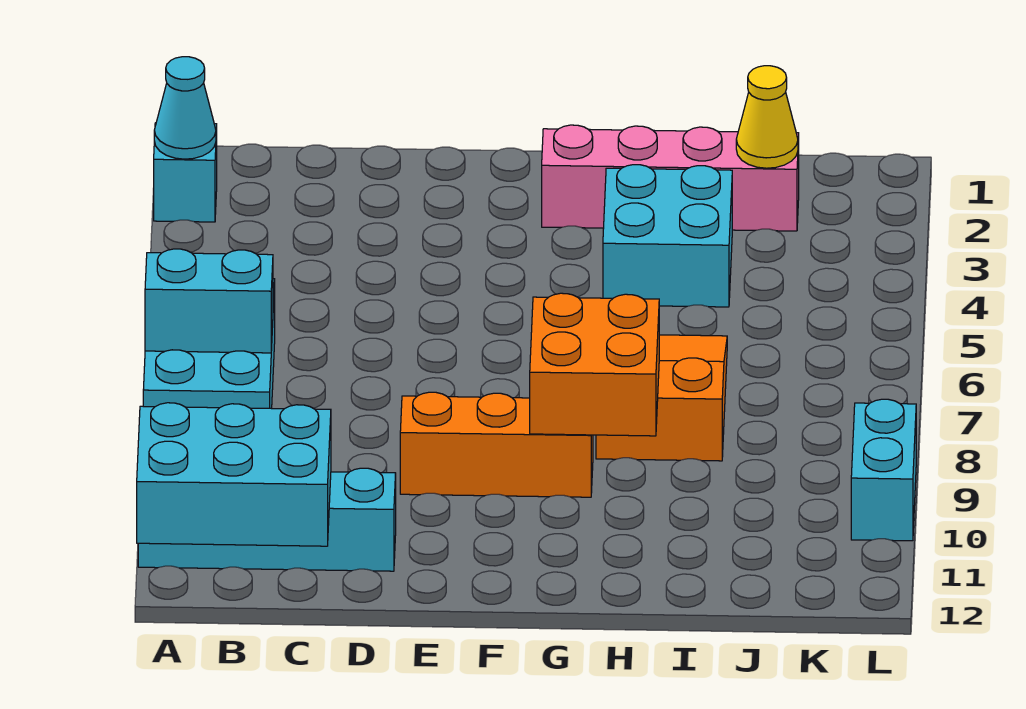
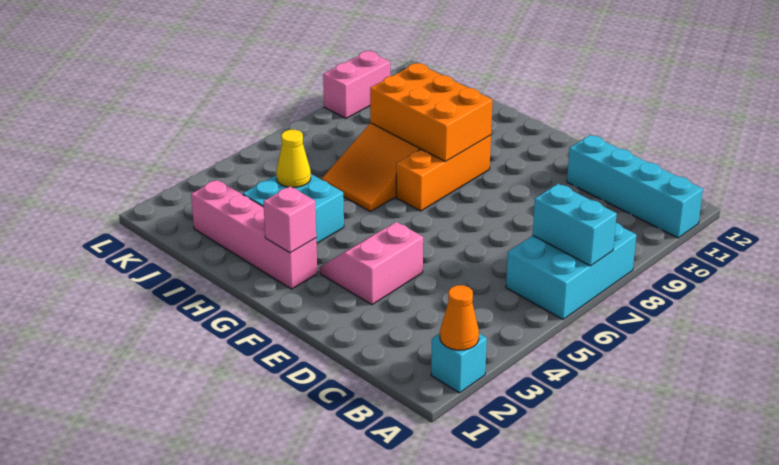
cyan cone A2 level 2 -> orange cone A2 level 2
cyan brick A11:C12 level 2 -> none
none -> pink slope E3:F4 level 1 top E
orange brick E9:G9 level 1 -> orange brick G7:G9 level 1
none -> pink brick G2 level 2
orange brick G8:H9 level 2 -> orange brick G8:I9 level 2
yellow cone J2 level 2 -> yellow cone I4 level 2
cyan brick L9:L10 level 1 -> pink brick L9:L10 level 1

